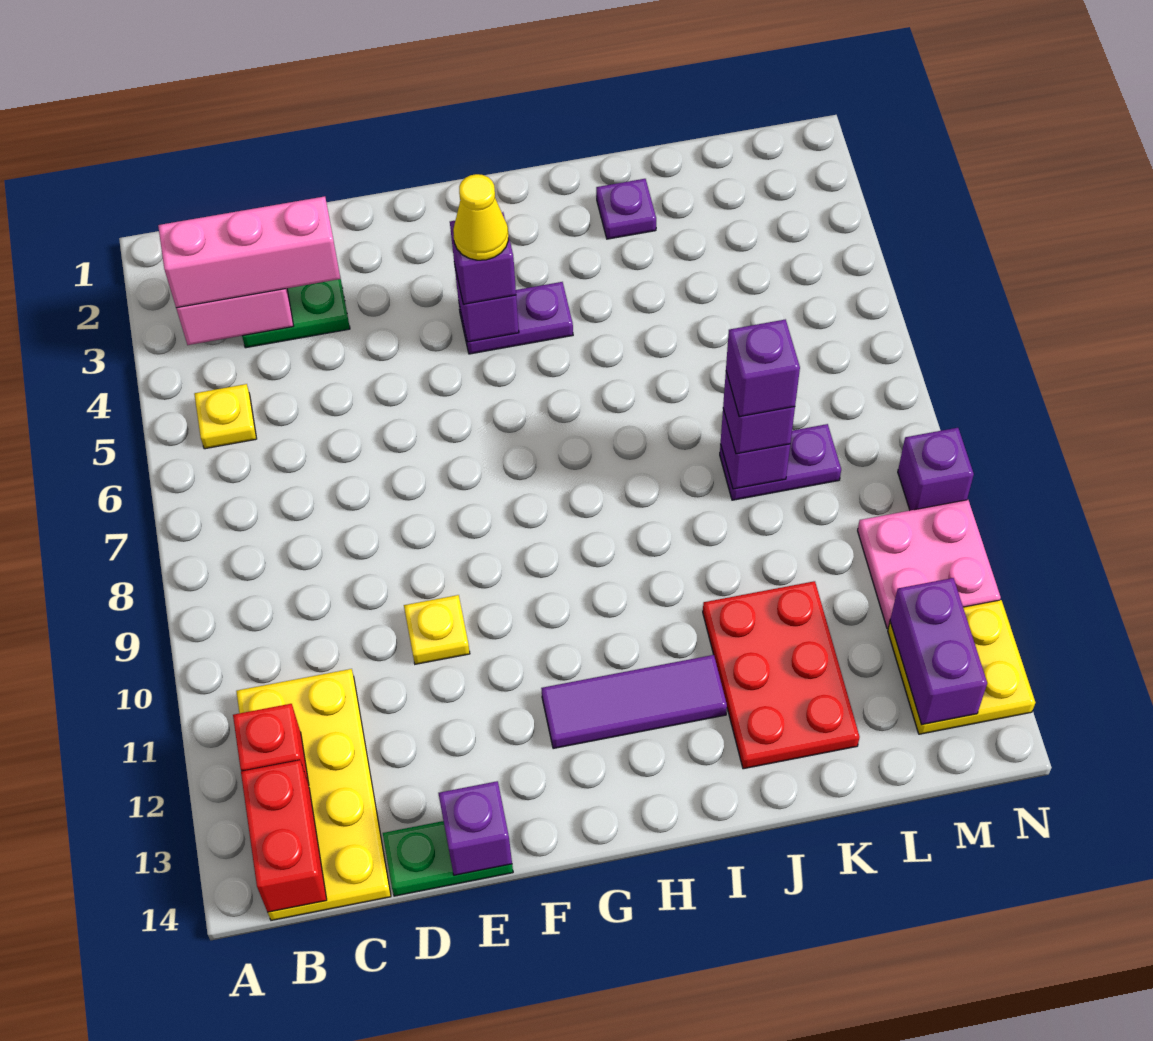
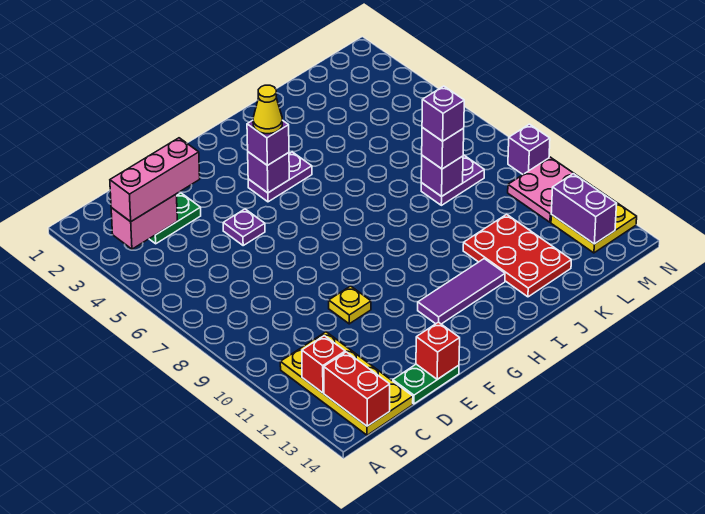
yellow plate B5 level 1 -> none
purple brick E14 level 2 -> red brick E14 level 2
purple plate J2 level 1 -> purple plate E5 level 1

